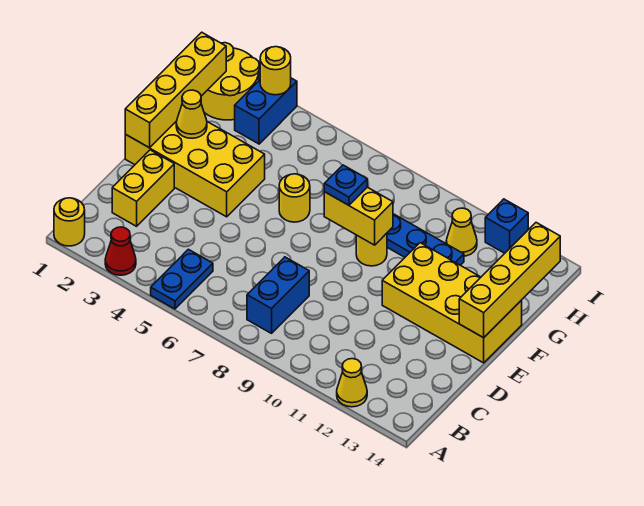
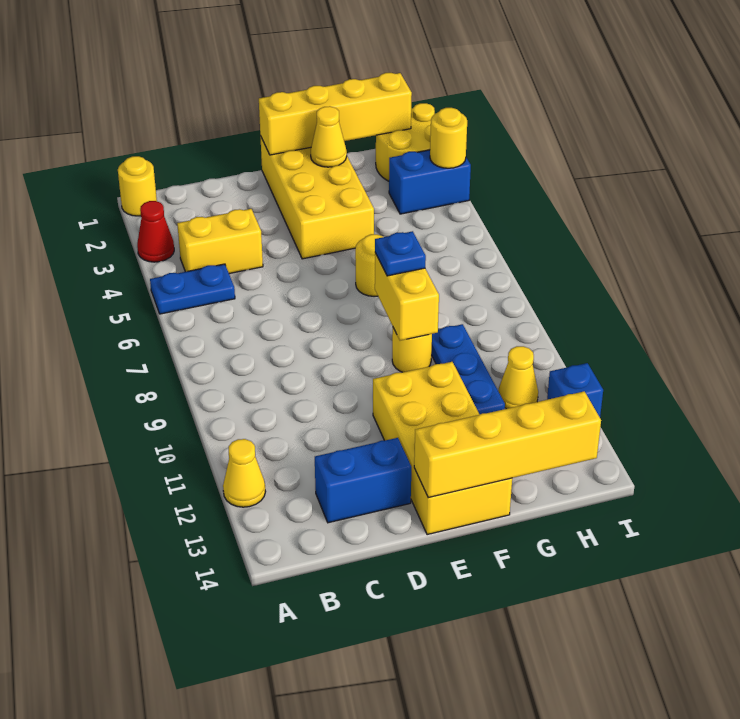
blue brick B8:C8 level 1 -> blue brick C13:D13 level 1
yellow brick C2:D2 level 1 -> yellow brick B4:C4 level 1

